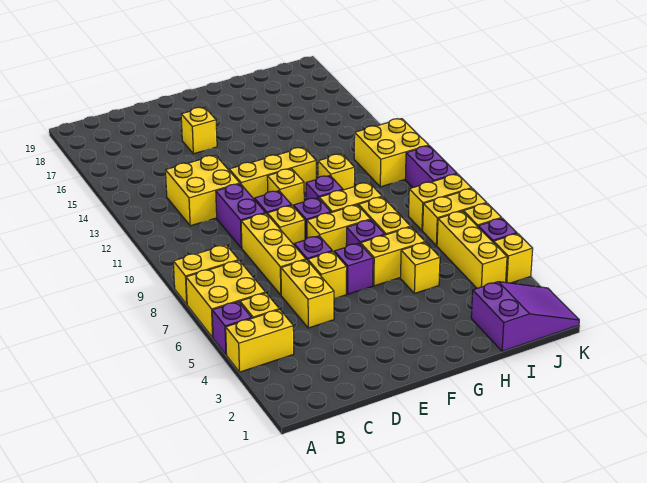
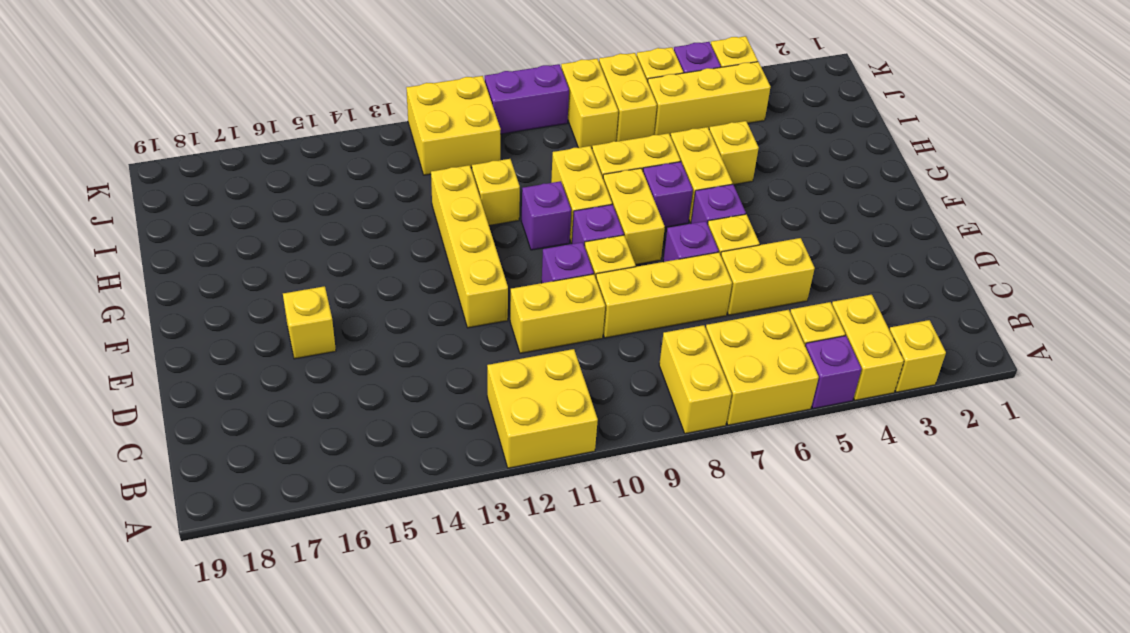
yellow brick C12:D13 level 1 -> yellow brick A11:B12 level 1
purple brick D10:D11 level 1 -> yellow brick D10:D11 level 1
yellow brick E12:G12 level 1 -> yellow brick E12:H12 level 1
yellow brick F11 level 1 -> yellow brick A3 level 1
purple slope I1:K2 level 1 top I -> none

